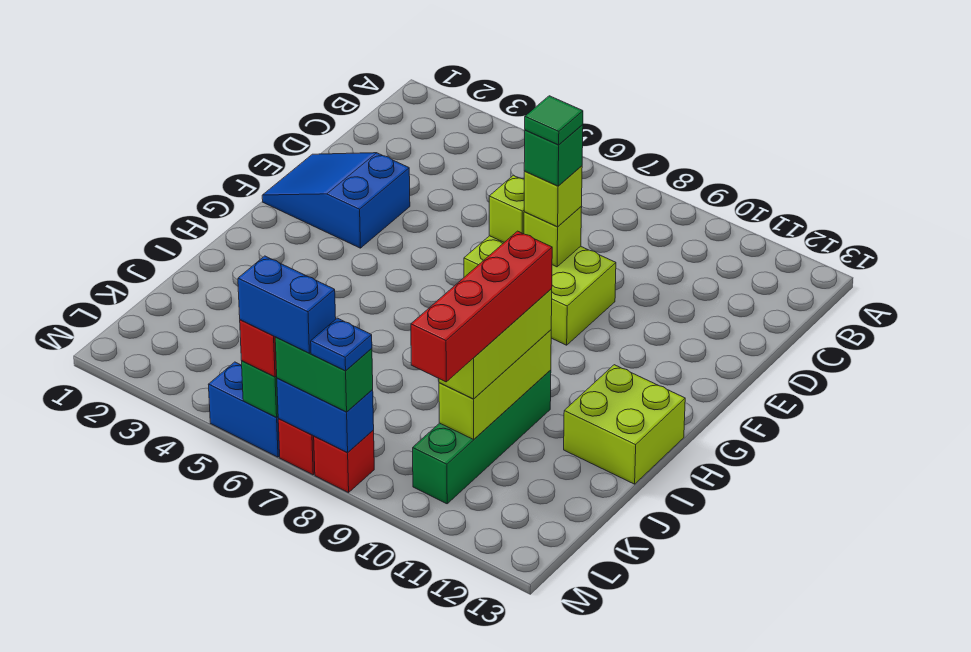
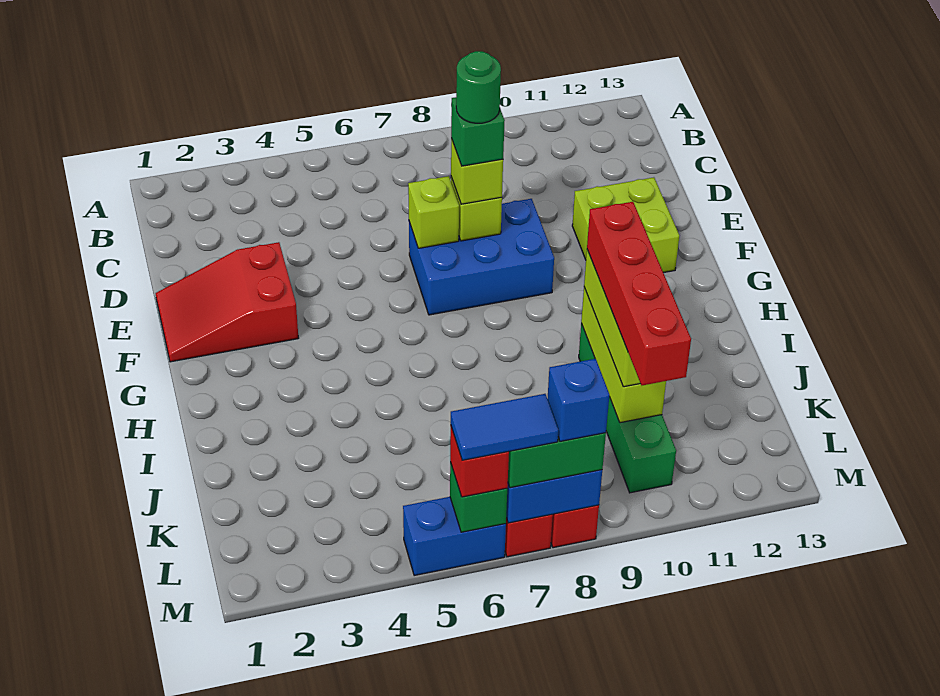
blue slope E1:F3 level 1 top 3 -> red slope E1:F3 level 1 top 3
lime brick E7:F9 level 1 -> blue brick E7:F9 level 1
green tile E8 level 5 -> green round brick E8 level 5
lime brick H12:I13 level 1 -> lime brick E11:F12 level 1
blue brick M6:M7 level 4 -> blue tile M6:M7 level 4
blue plate M8 level 4 -> blue brick M8 level 4

